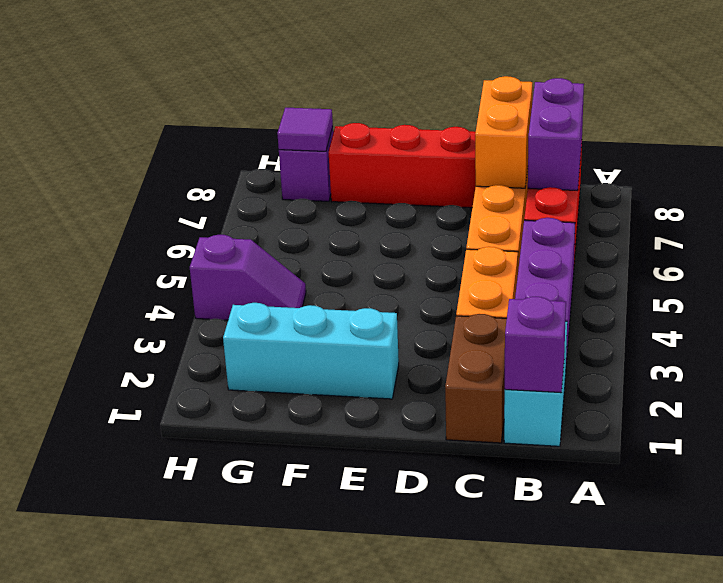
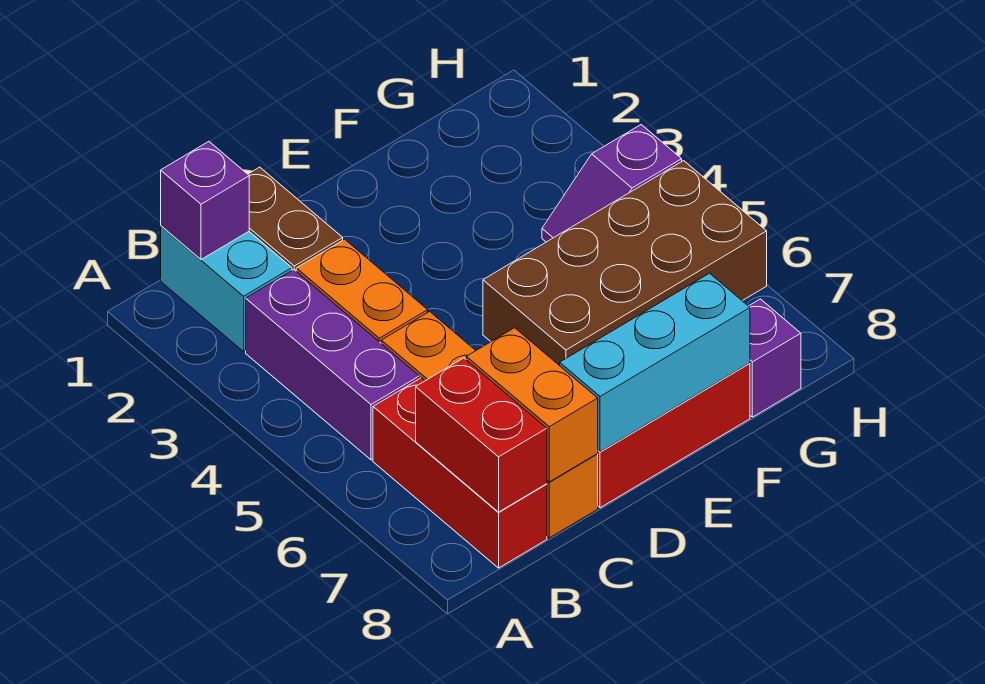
purple brick B7:B8 level 2 -> red brick B7:B8 level 2
cyan brick E2:G2 level 1 -> cyan brick D8:F8 level 2
none -> brown brick E5:H6 level 1
purple tile G8 level 2 -> none

